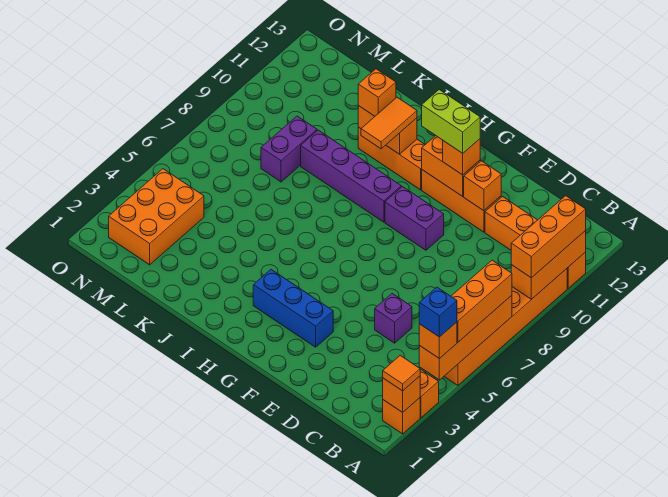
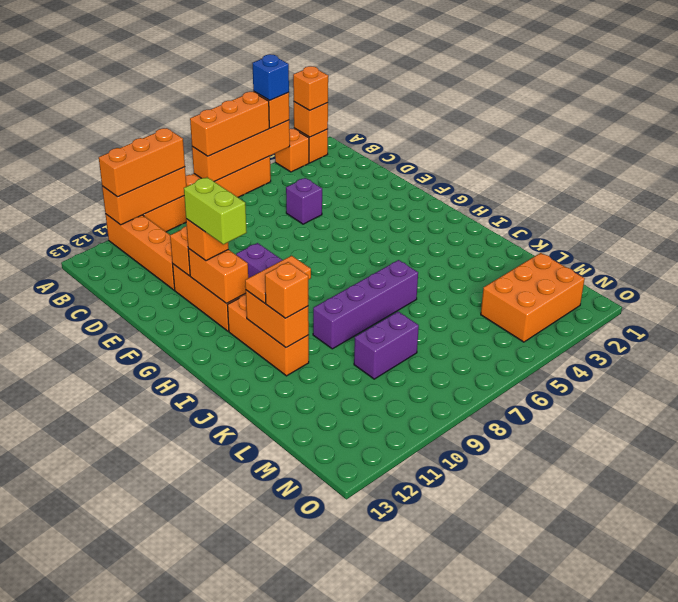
orange tile A2 level 3 -> orange brick A2 level 3
blue brick F3:H3 level 1 -> none
purple brick H9:K9 level 1 -> purple brick J6:J9 level 1

